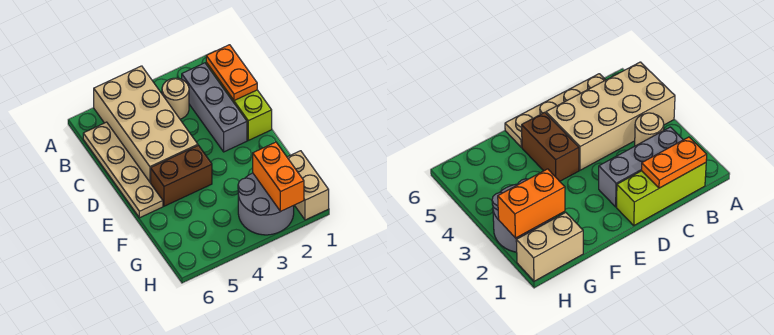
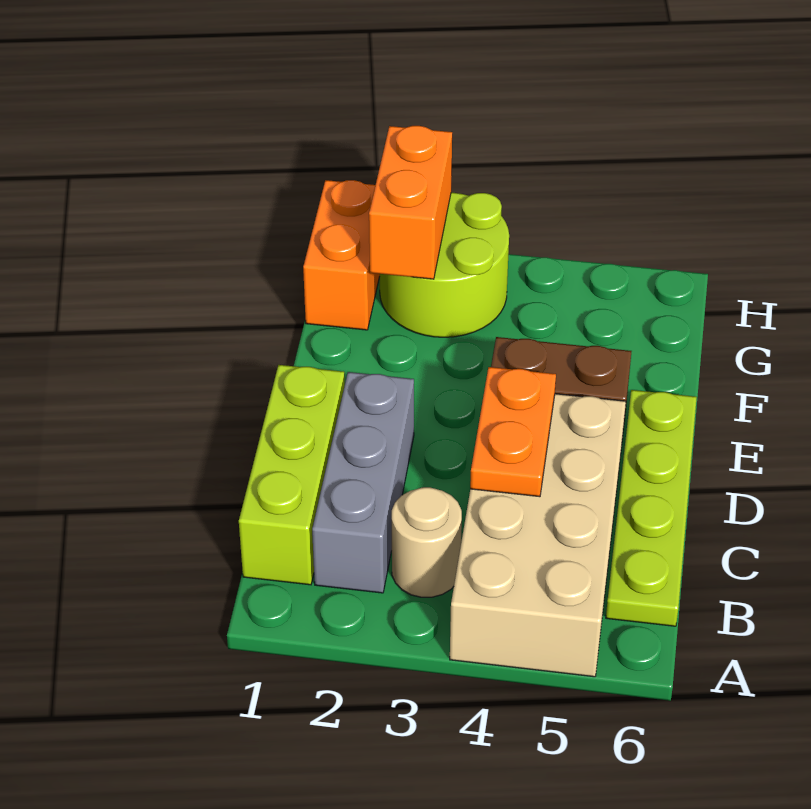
orange plate B1:C1 level 2 -> orange plate C4:D4 level 2
tan plate B6:E6 level 1 -> lime plate B6:E6 level 1
tan brick G1:H1 level 1 -> orange brick G1:H1 level 1
grey round brick G2:H3 level 1 -> lime round brick G2:H3 level 1

